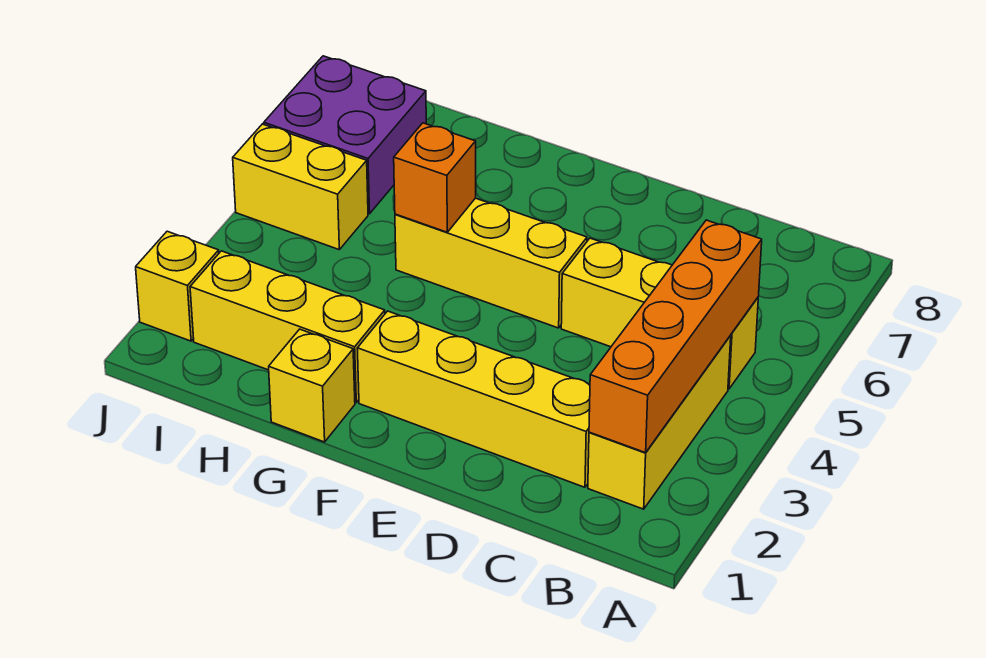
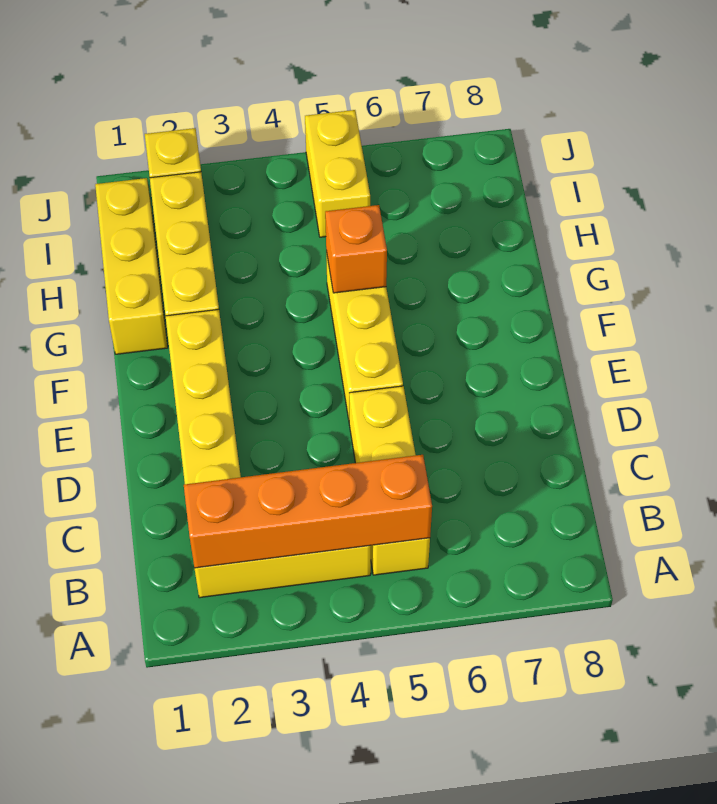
yellow brick G1 level 1 -> yellow brick G1:I1 level 1
purple brick I6:J7 level 1 -> none

